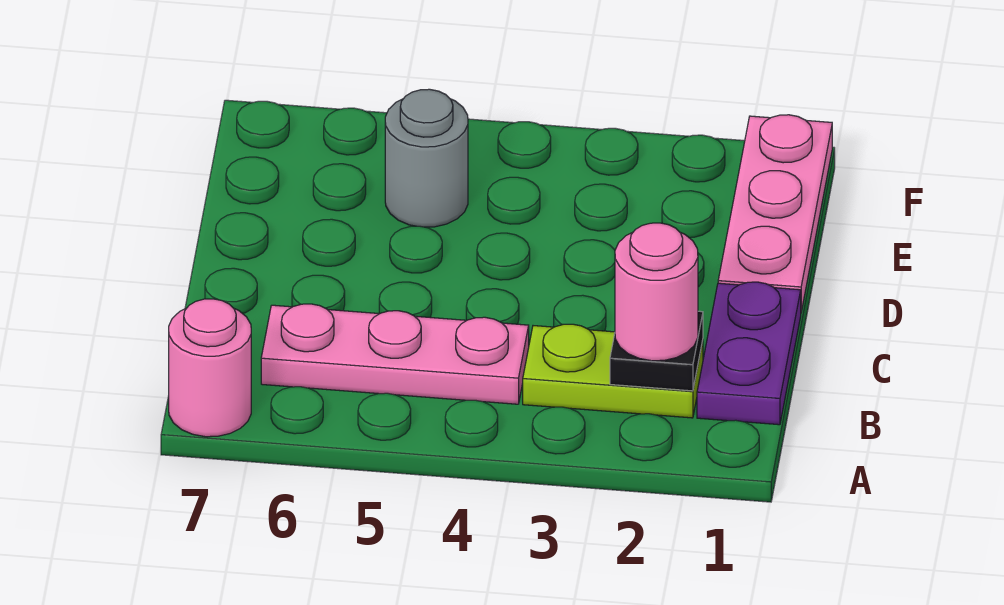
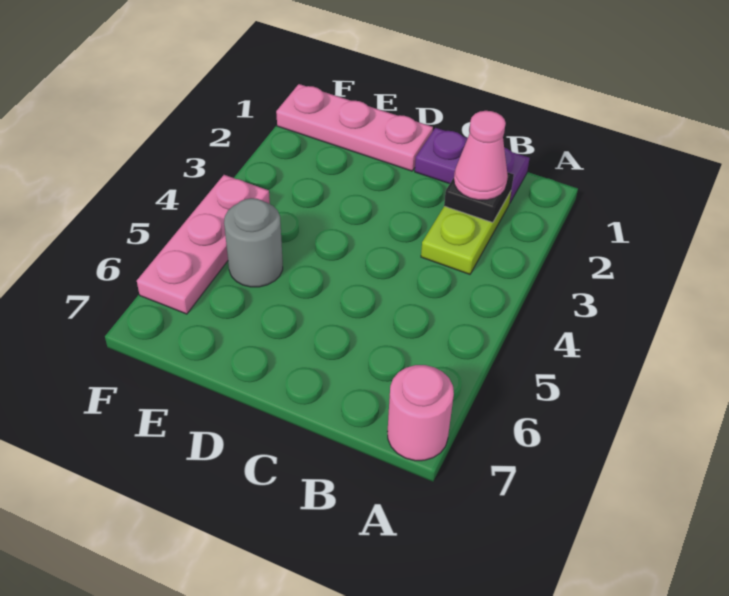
pink round brick B2 level 3 -> pink cone B2 level 3
pink plate B4:B6 level 1 -> pink plate F4:F6 level 1

